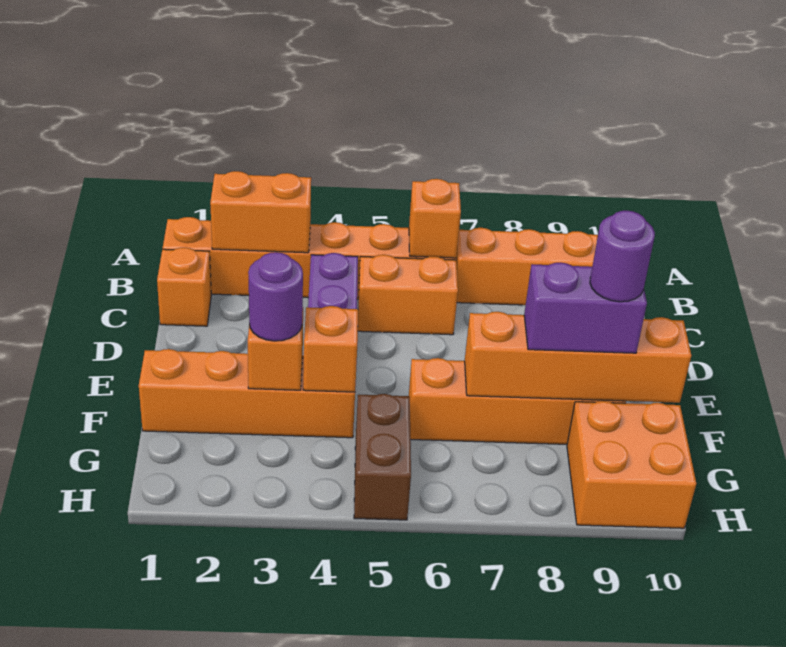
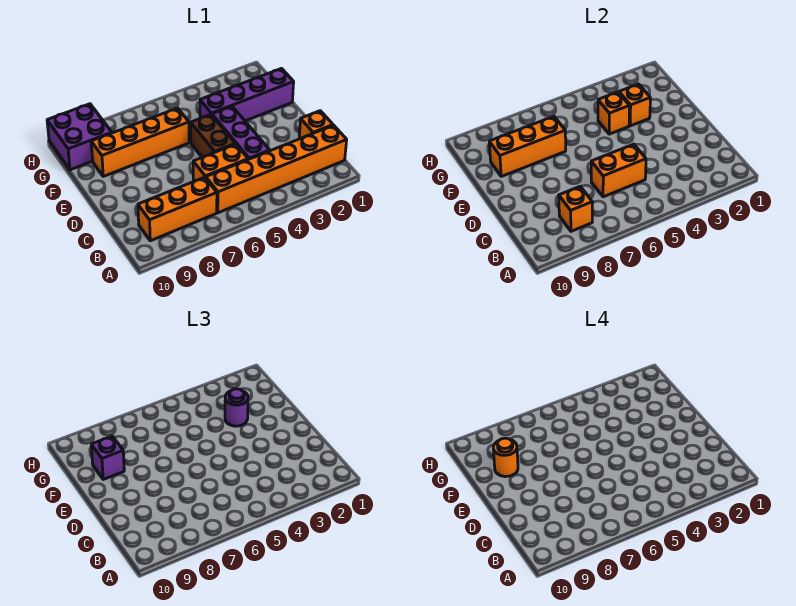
orange brick B2:B3 level 2 -> orange brick C5:C6 level 2
orange brick B6 level 2 -> orange brick B8 level 2
orange brick F1:F4 level 1 -> purple brick F1:F4 level 1
orange brick F7:F10 level 2 -> orange brick F7:F9 level 2
purple brick F8:F9 level 3 -> purple brick F9 level 3
purple round brick F9 level 4 -> orange round brick F9 level 4
brown brick G5:H5 level 1 -> brown brick D5:E5 level 1
orange brick G9:H10 level 1 -> purple brick G9:H10 level 1

